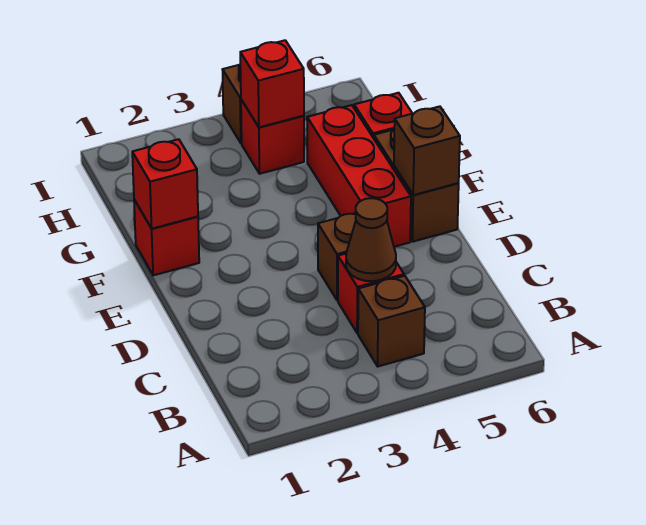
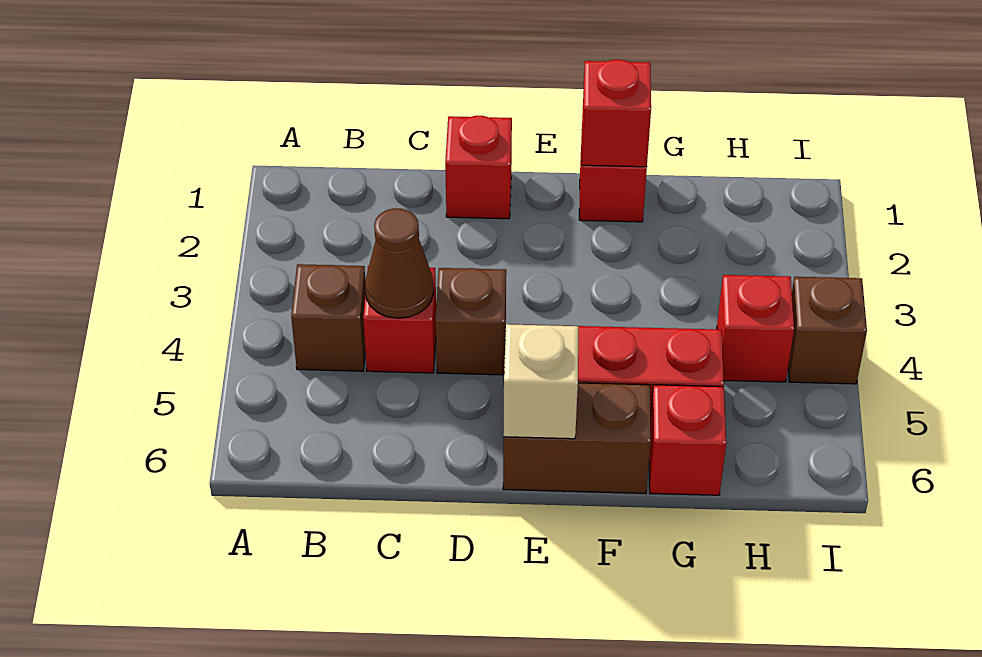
brown brick E6 level 2 -> tan brick E6 level 2
red brick H4 level 2 -> red brick D1 level 1

